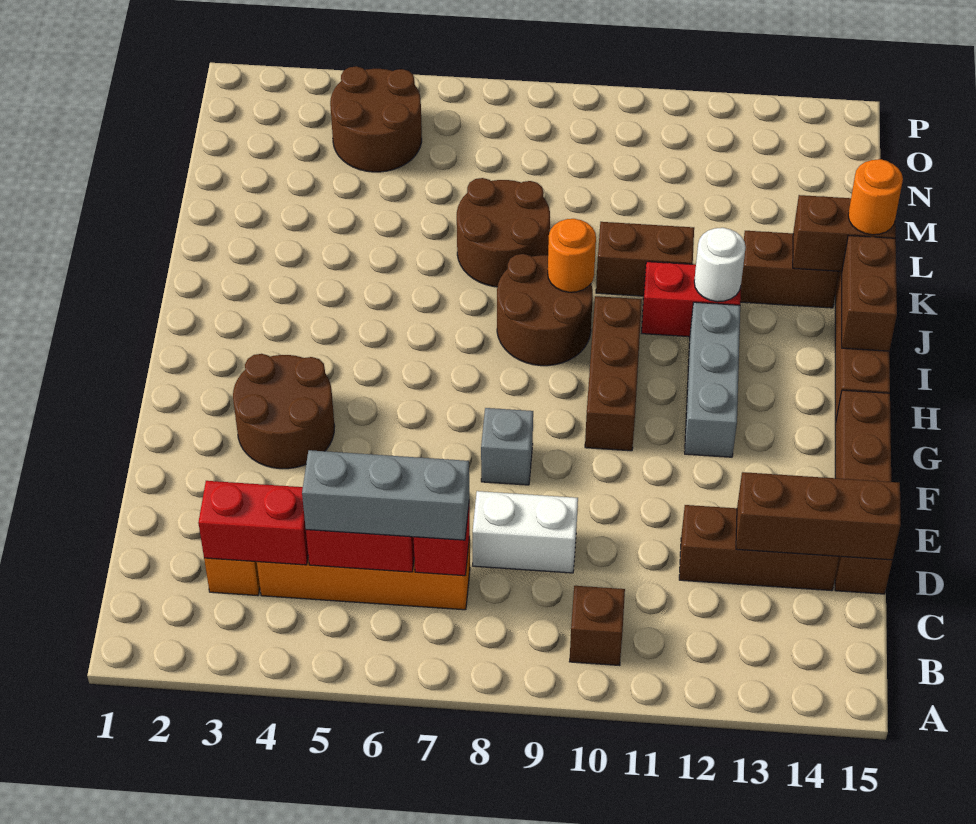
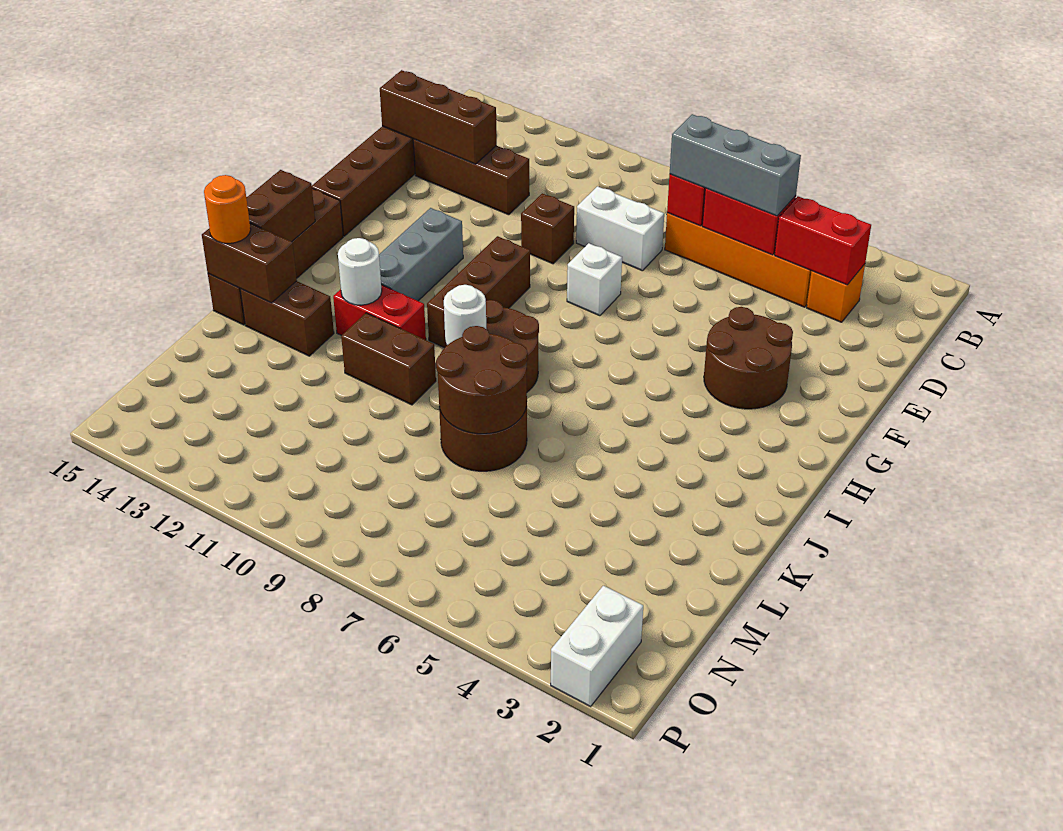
brown brick B10 level 1 -> brown brick E10 level 1
grey brick F8 level 1 -> white brick F8 level 1
orange round brick J9 level 2 -> white round brick J9 level 2
brown round brick N4:O5 level 1 -> brown round brick K7:L8 level 2
none -> white brick O2:P2 level 1

